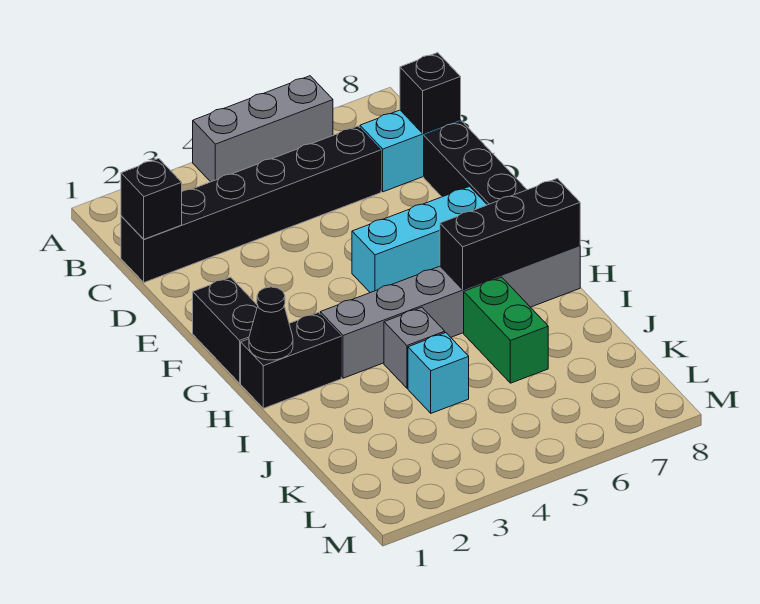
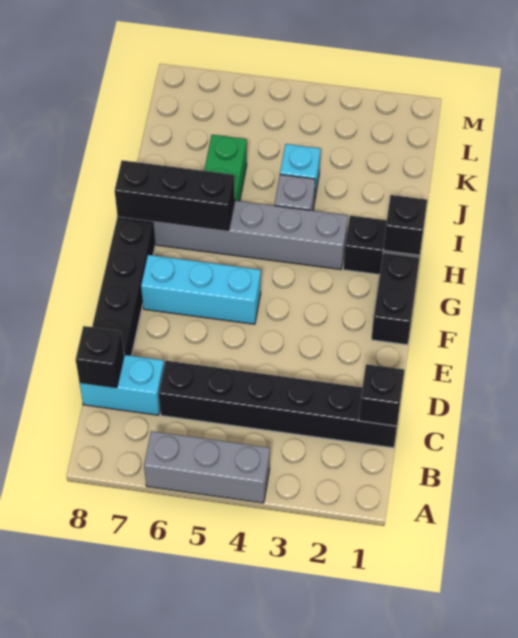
black cone H1 level 2 -> black brick H1 level 2

